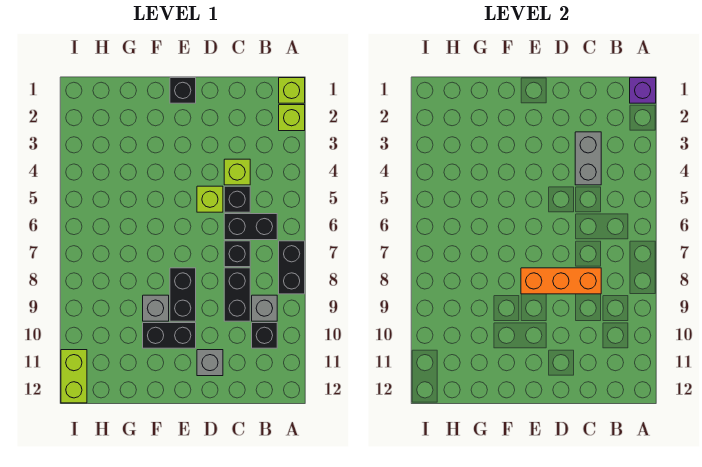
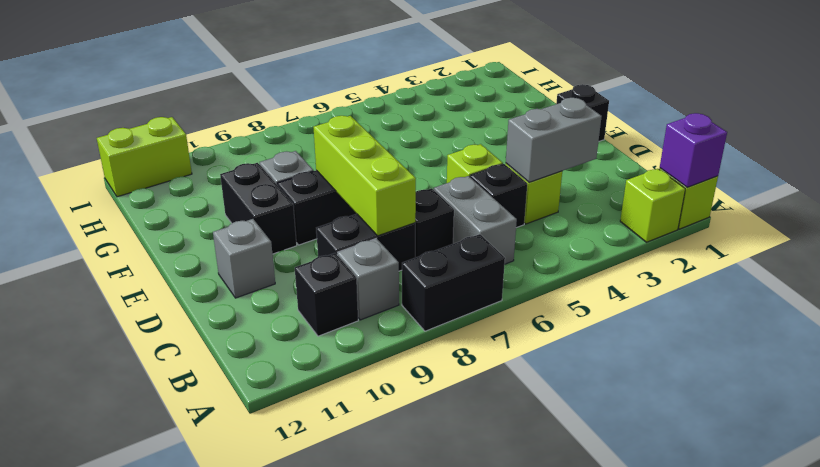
black brick B6:C6 level 1 -> grey brick B6:C6 level 1
orange brick C8:E8 level 2 -> lime brick C8:E8 level 2

